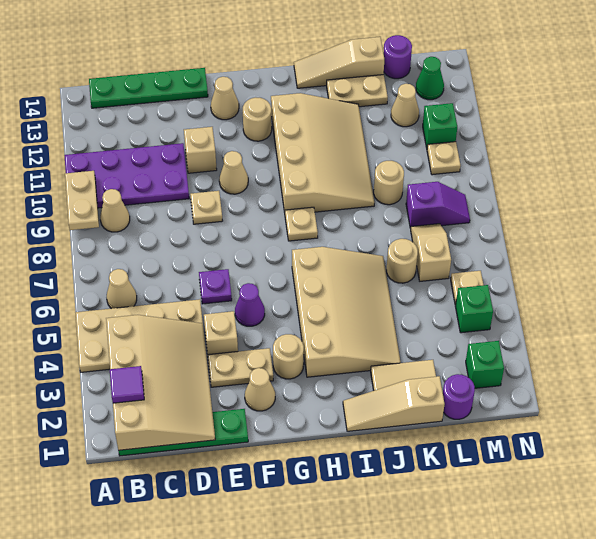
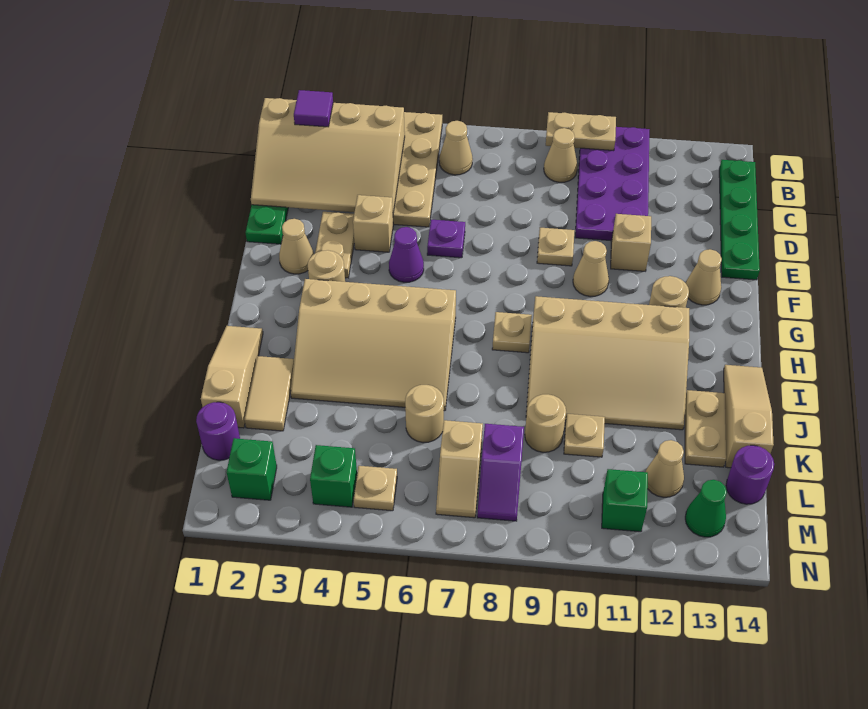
tan slope L6:L7 level 1 top 6 -> tan slope L7:M7 level 1 top L
tan plate M10 level 1 -> tan plate K10 level 1

